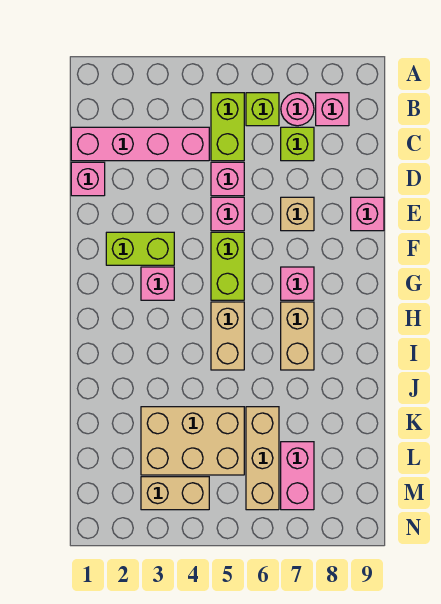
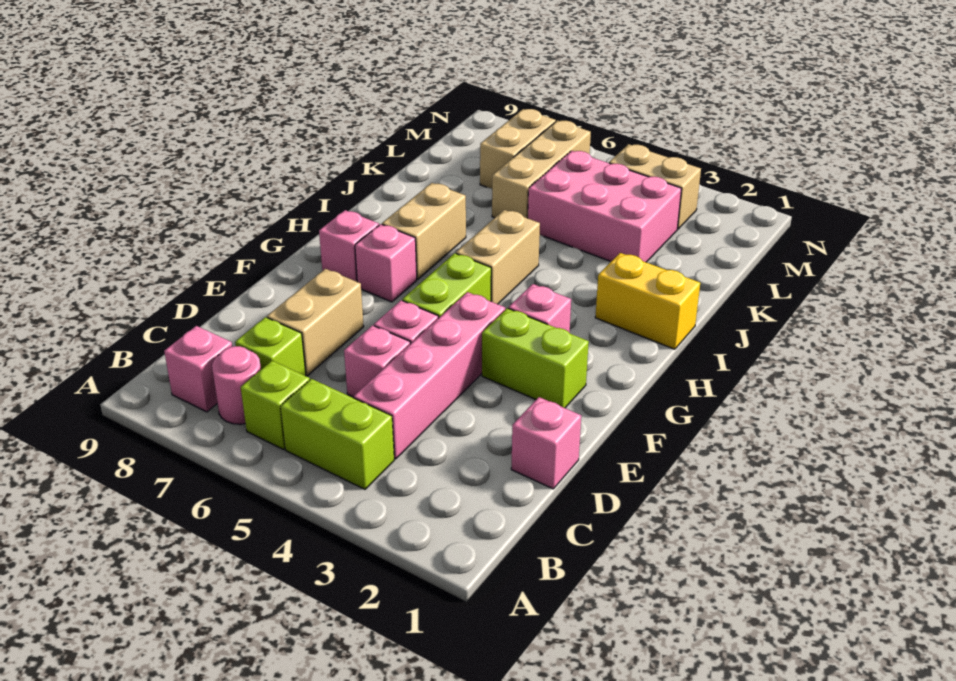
lime brick B5:C5 level 1 -> lime brick B4:B5 level 1
pink brick C1:C4 level 1 -> pink brick C4:F4 level 1
tan brick E7 level 1 -> tan brick D7:E7 level 1
pink brick E9 level 1 -> pink brick G8 level 1
none -> yellow brick I1:I2 level 1
tan brick K3:L5 level 1 -> pink brick K3:L5 level 1
pink brick L7:M7 level 1 -> tan brick L7:M7 level 1

